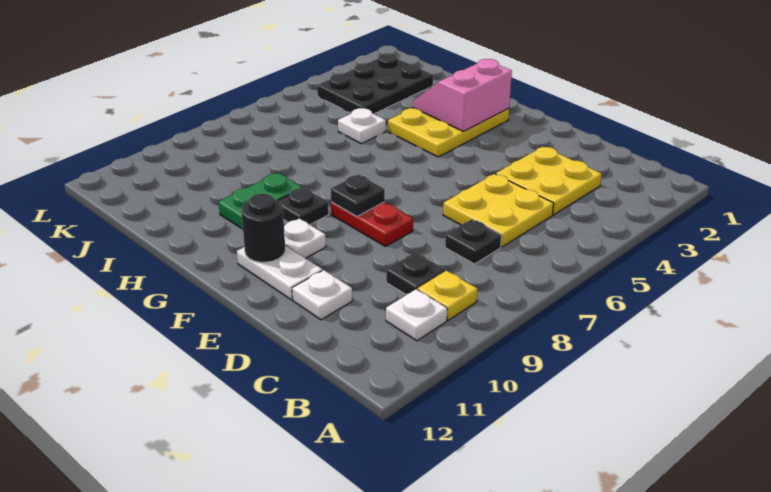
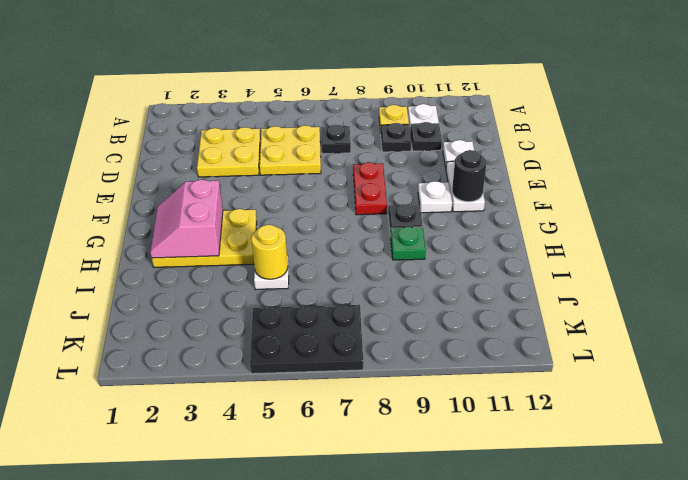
black plate F8 level 2 -> black plate C10 level 1
pink slope G2:H3 level 2 top G -> pink slope G2:H3 level 2 top 3
green plate H9:H10 level 1 -> green plate H9 level 1
none -> yellow round brick I5 level 2
black plate J2:K4 level 1 -> black plate K5:L7 level 1

